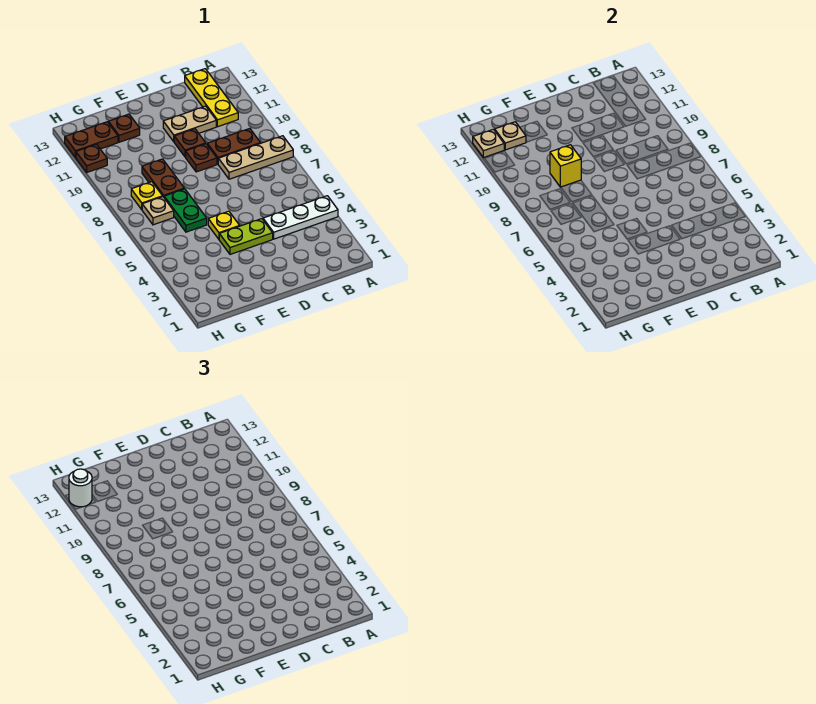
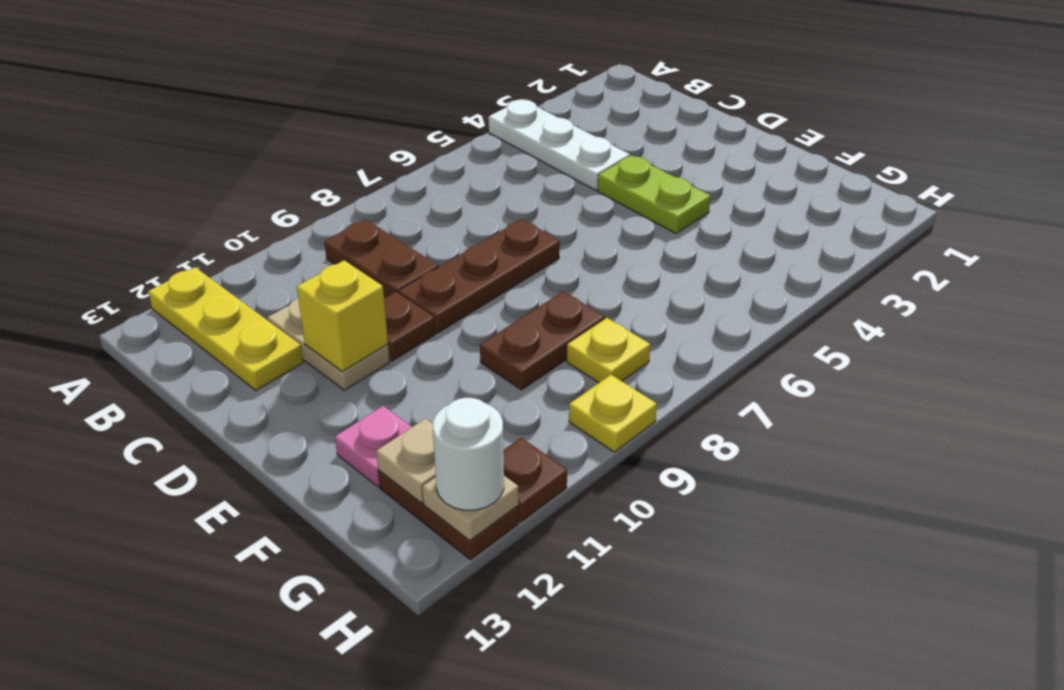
tan plate A8:C8 level 1 -> none
yellow plate B11:B13 level 1 -> yellow plate A12:C12 level 1
brown plate D9 level 1 -> brown plate D7:D9 level 1
yellow plate E5 level 1 -> yellow plate H9 level 1
green plate F6:F7 level 1 -> none
yellow brick F9 level 2 -> yellow brick D11 level 2
brown plate F12 level 1 -> pink plate F12 level 1
tan plate G7 level 1 -> none

